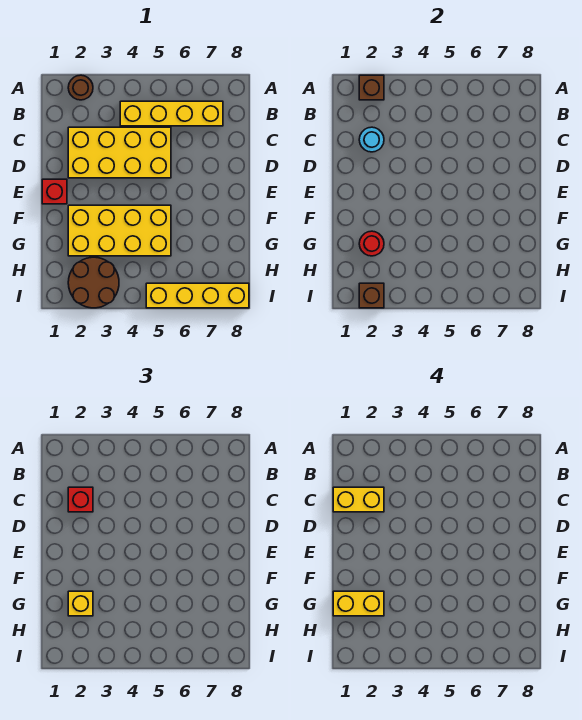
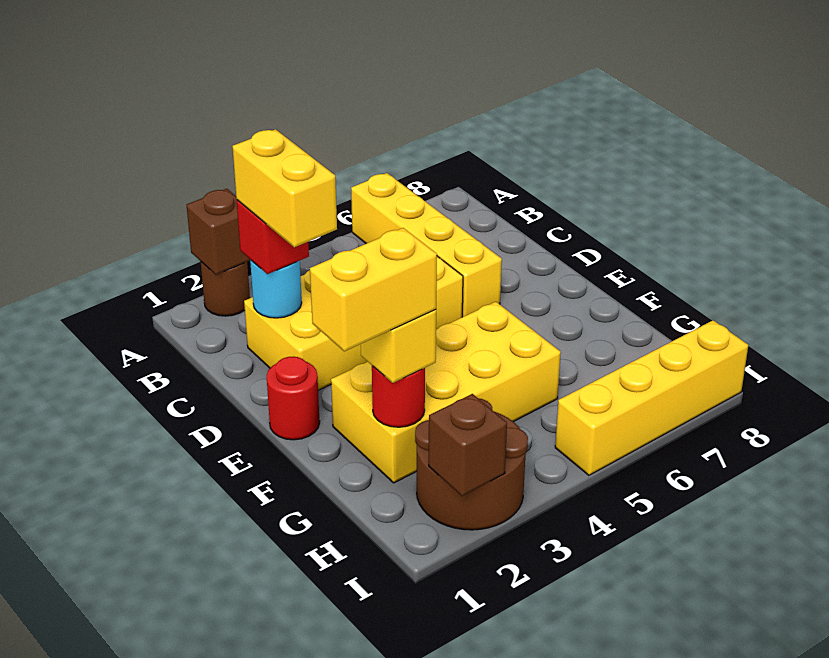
yellow brick B4:B7 level 1 -> yellow brick A6:D6 level 1
yellow brick C1:C2 level 4 -> yellow brick C2:D2 level 4
red brick E1 level 1 -> red round brick E1 level 1

